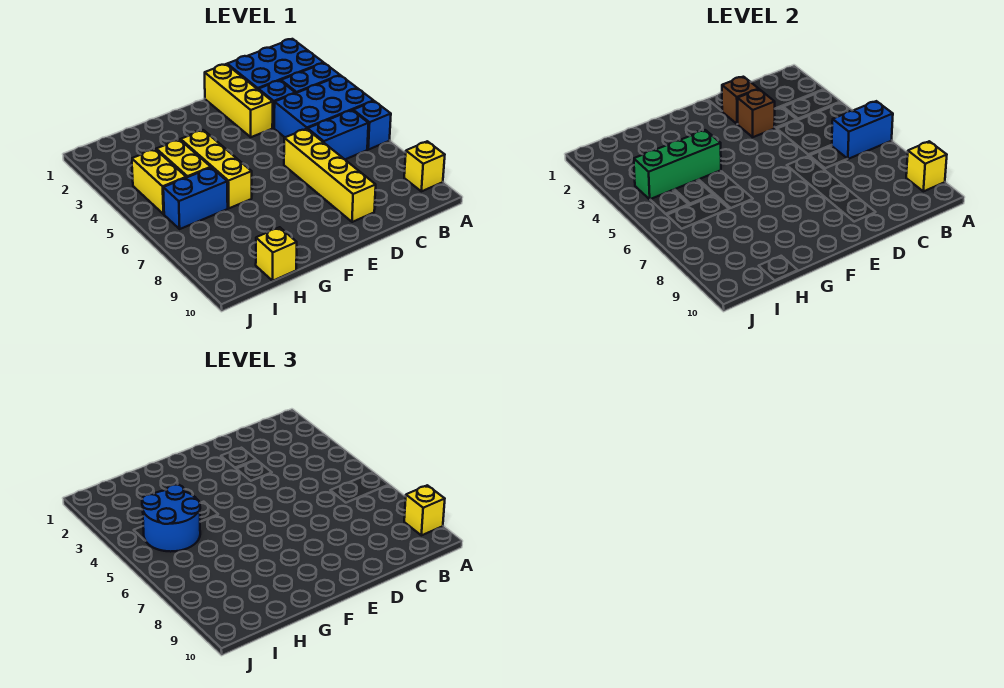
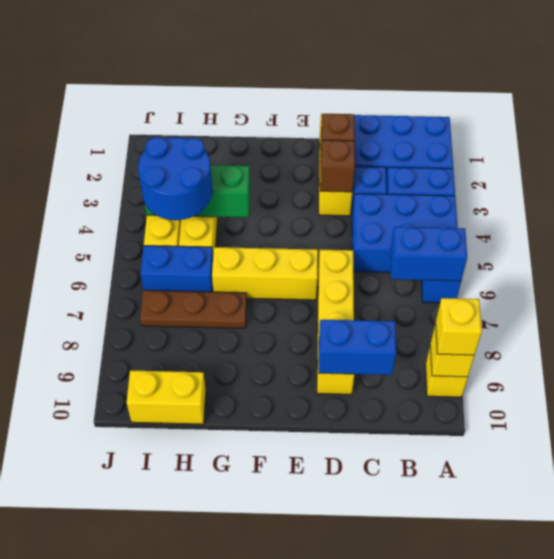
blue brick B6:C6 level 1 -> blue brick C9:D9 level 2
yellow brick G4:G6 level 1 -> yellow brick E6:G6 level 1
none -> brown plate G7:I7 level 1
yellow brick H10 level 1 -> yellow brick H10:I10 level 1

